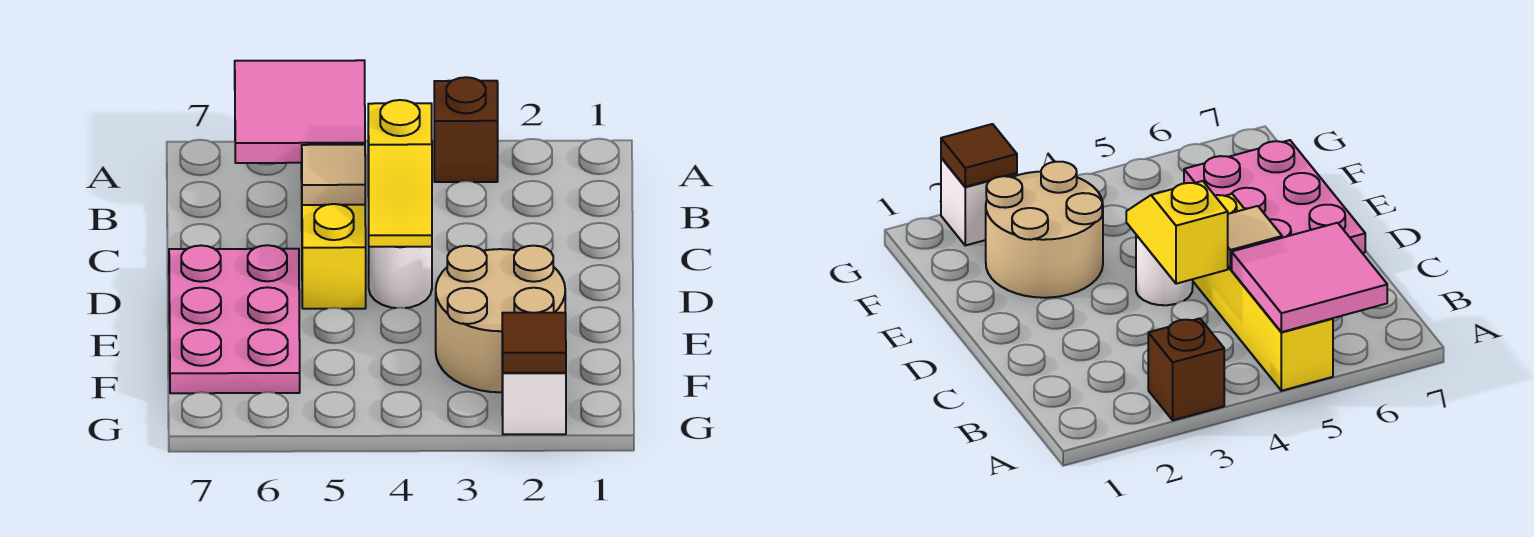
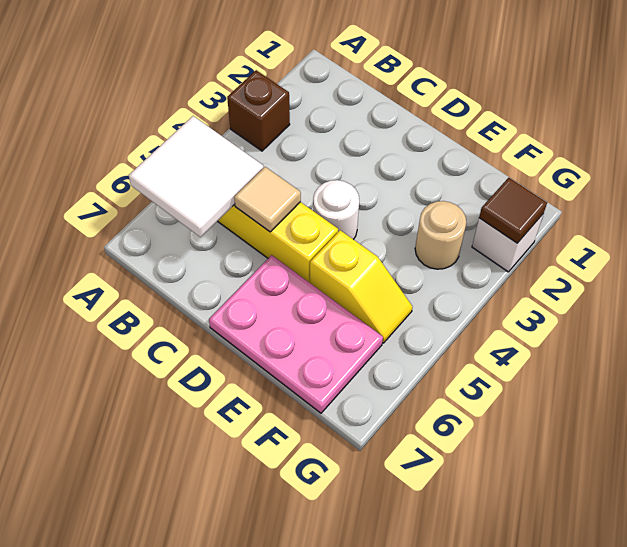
pink tile A5:B6 level 2 -> white tile A5:B6 level 2
yellow slope C4:D4 level 2 top C -> yellow slope E5:F5 level 1 top E
tan round brick E2:F3 level 1 -> tan round brick F3 level 1

